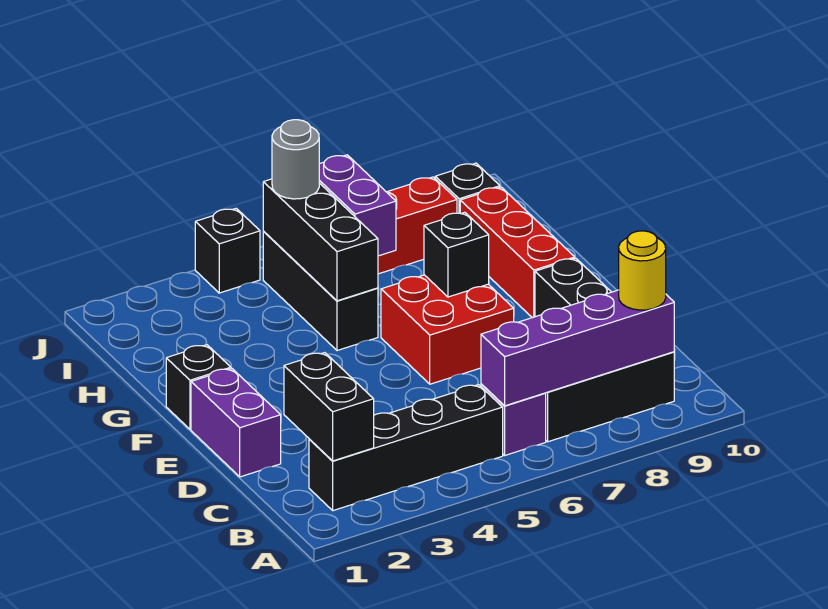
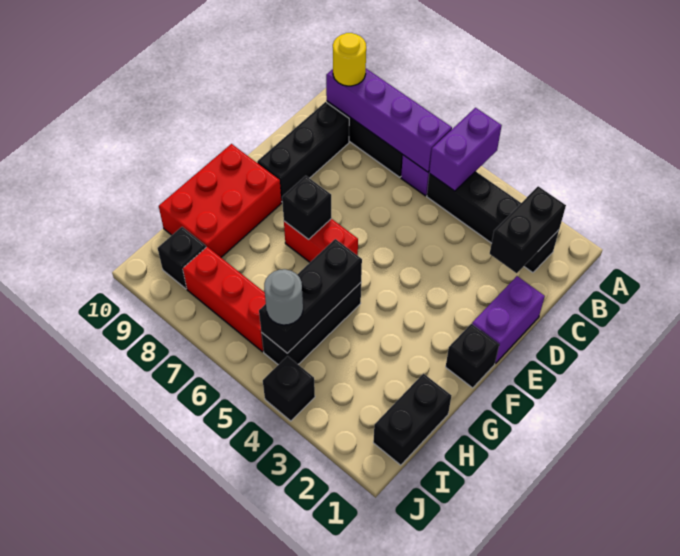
red brick E6:F7 level 1 -> red brick F6:F7 level 1
red brick F9:H9 level 1 -> red brick F9:H10 level 1
none -> black brick H1:I1 level 1
purple brick H6:I6 level 2 -> purple brick A5:B5 level 2

